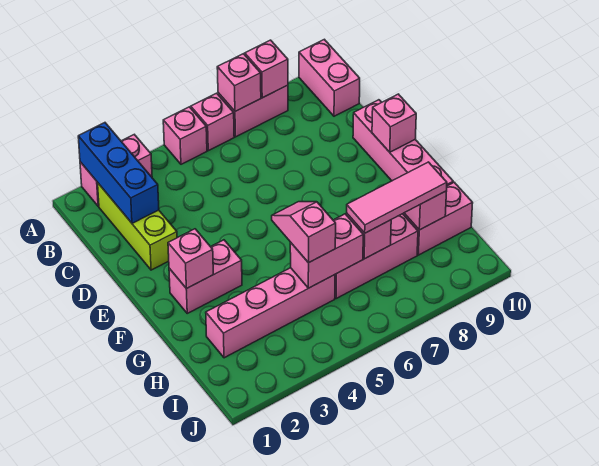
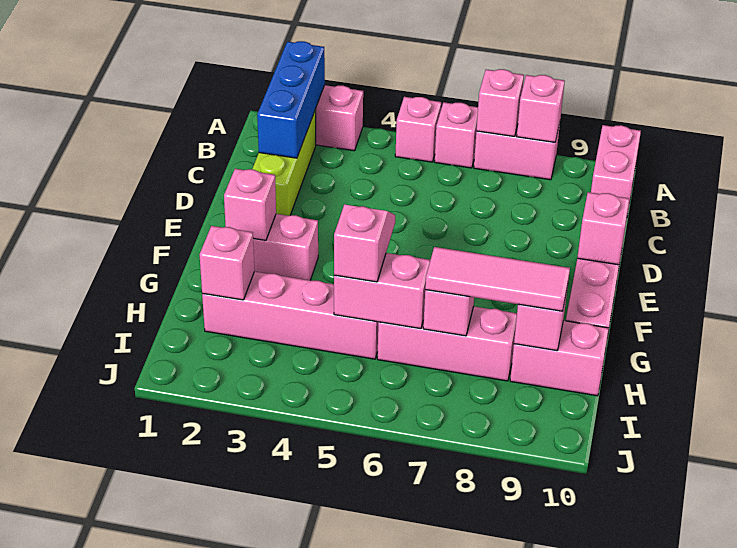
none -> pink brick H2 level 2

